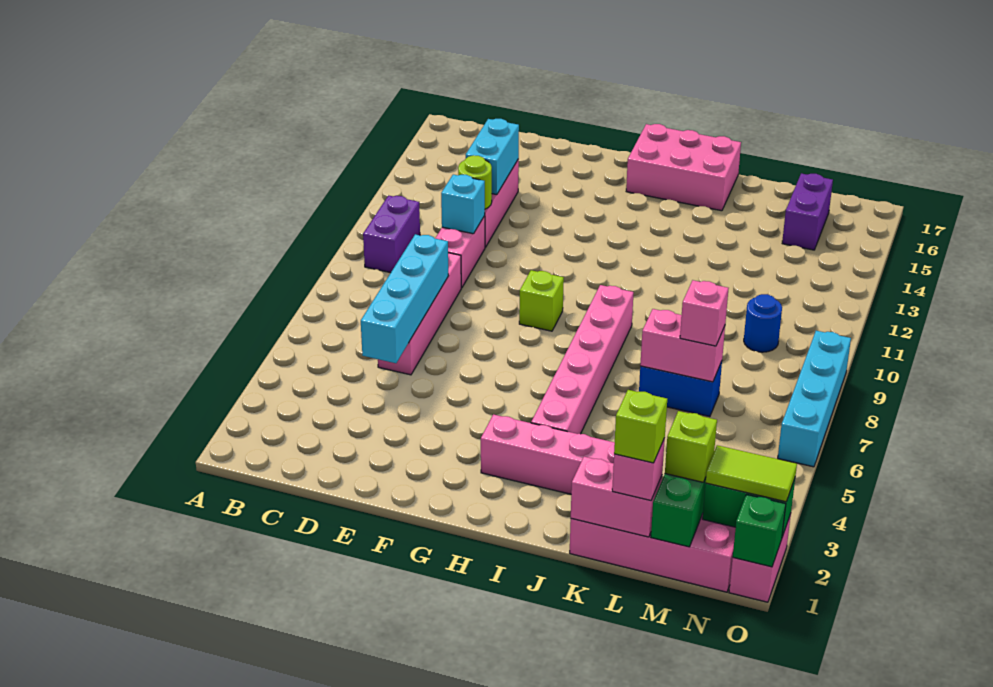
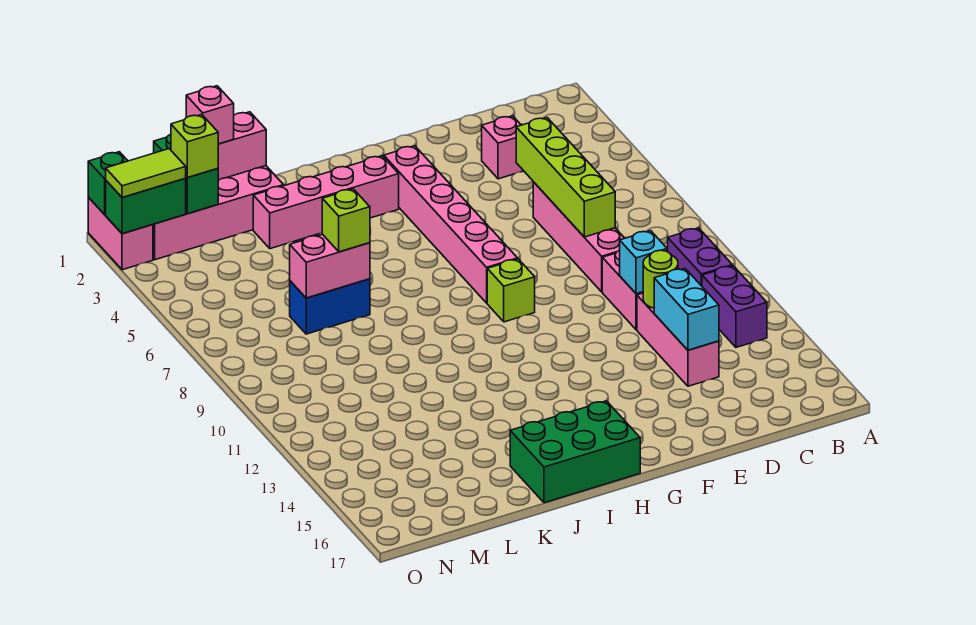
cyan brick D5:D8 level 2 -> lime brick D5:D8 level 2
pink brick H16:J17 level 1 -> green brick H16:J17 level 1
pink brick I4:I9 level 1 -> pink brick G3:G8 level 1
lime brick L1 level 4 -> lime brick K7 level 3
pink brick L7 level 3 -> pink brick D3 level 1
blue round brick M10 level 1 -> none
purple brick M15:M16 level 1 -> purple brick B12:B13 level 1
cyan brick O6:O9 level 1 -> none

